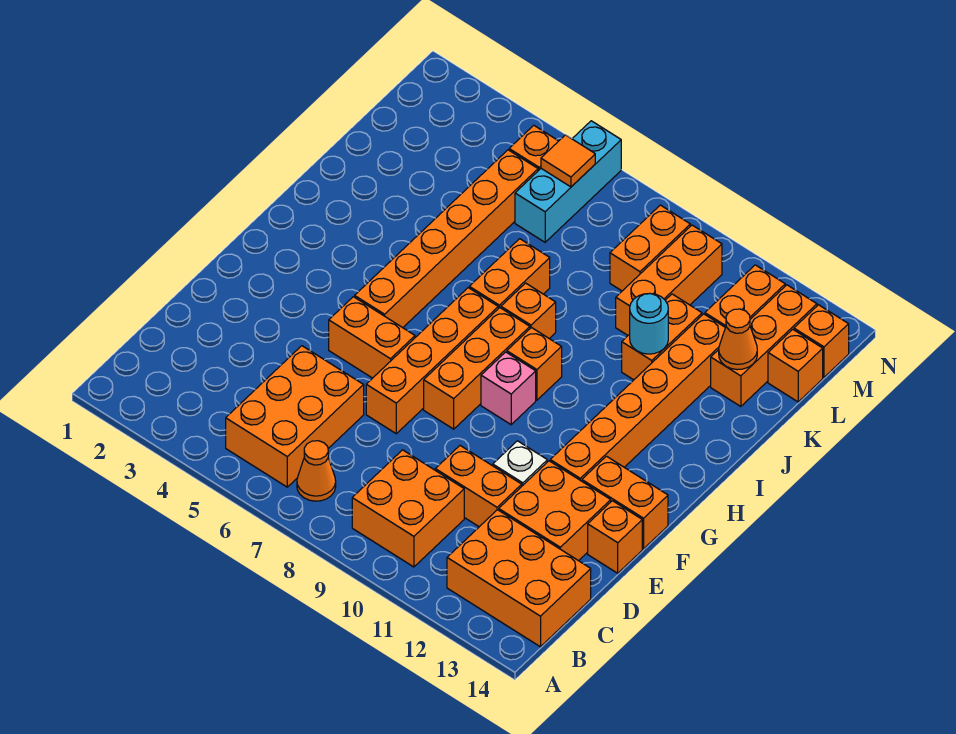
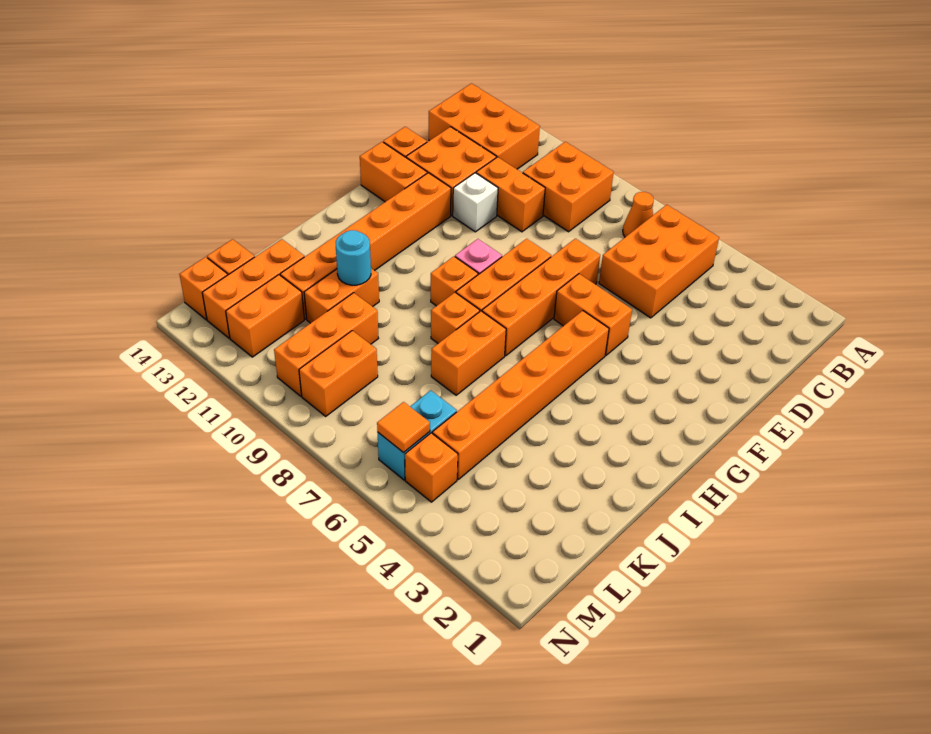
orange cone K13 level 2 -> none
cyan brick L6:N6 level 1 -> cyan brick L6:M6 level 1

